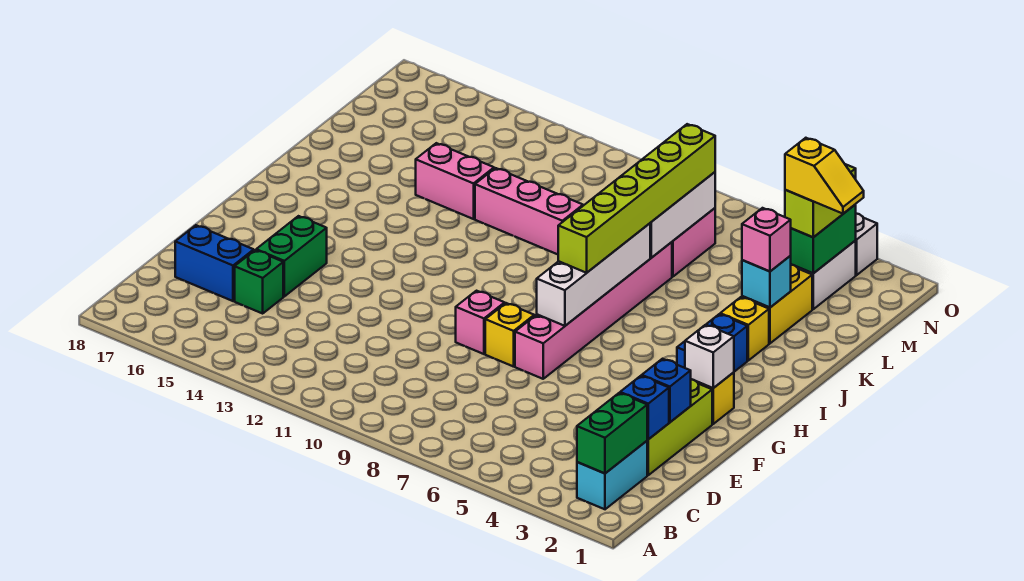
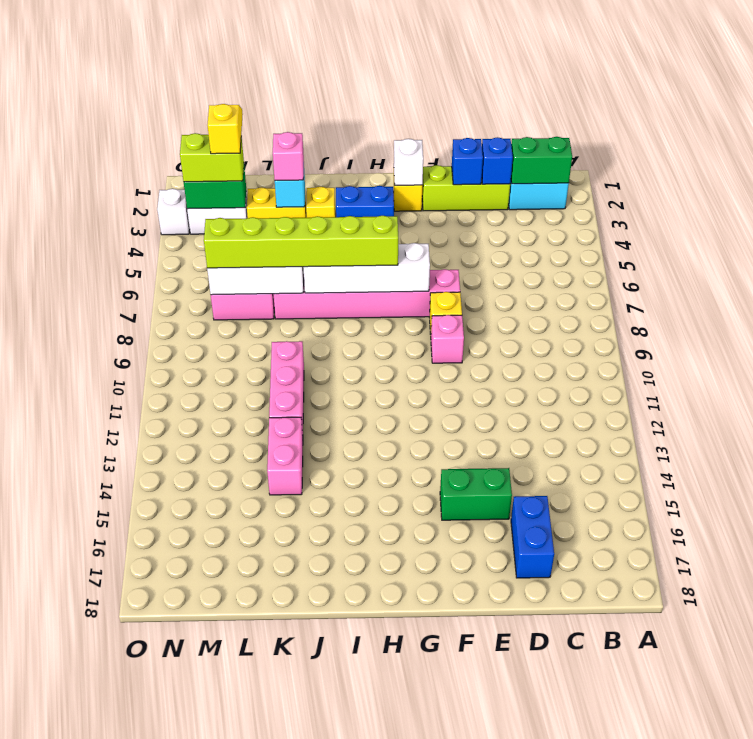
green brick D15 level 1 -> none

